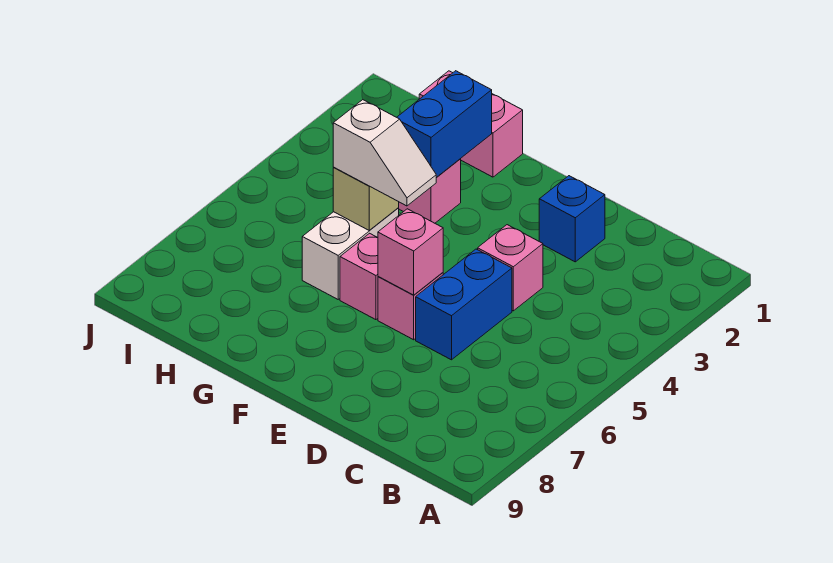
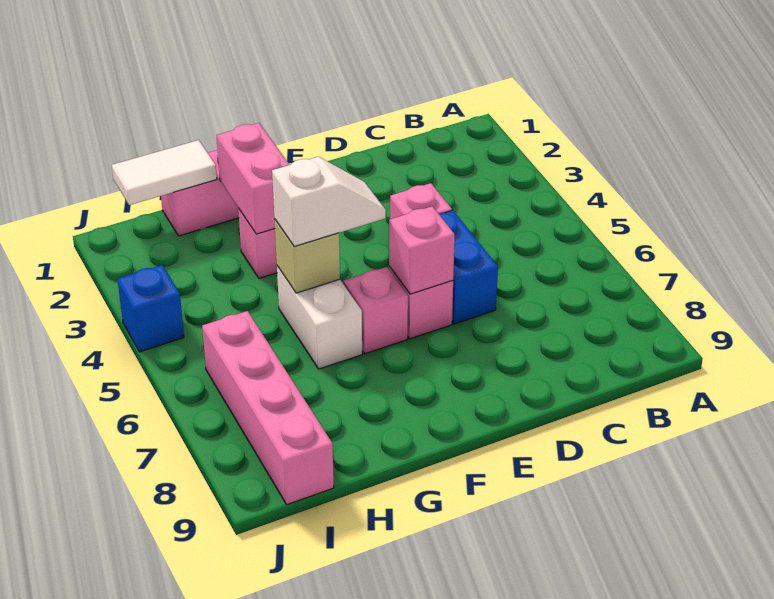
blue brick D2 level 1 -> blue brick J4 level 1
blue brick G2:G3 level 2 -> pink brick G2:G3 level 2
none -> white tile H1:I1 level 2
none -> pink brick I6:I9 level 1

